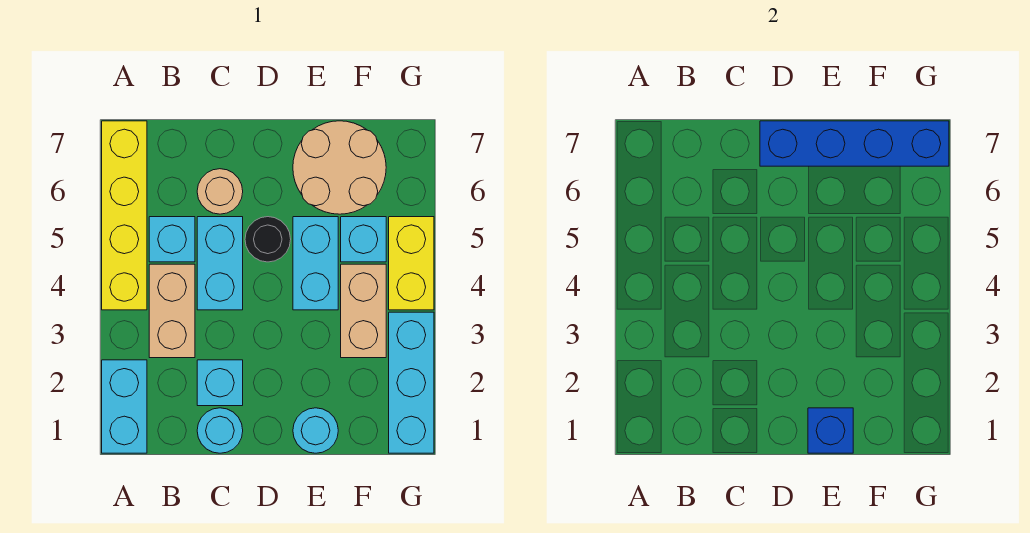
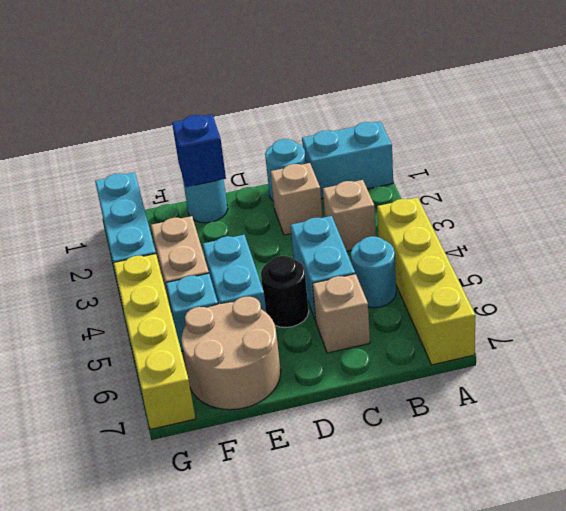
cyan brick A1:A2 level 1 -> cyan brick A1:B1 level 1
tan brick B3:B4 level 1 -> tan brick B3 level 1
cyan brick B5 level 1 -> cyan round brick B5 level 1
cyan brick C2 level 1 -> tan brick C2 level 1
tan round brick C6 level 1 -> tan brick C6 level 1
blue brick D7:G7 level 2 -> none
yellow brick G4:G5 level 1 -> yellow brick G4:G7 level 1

